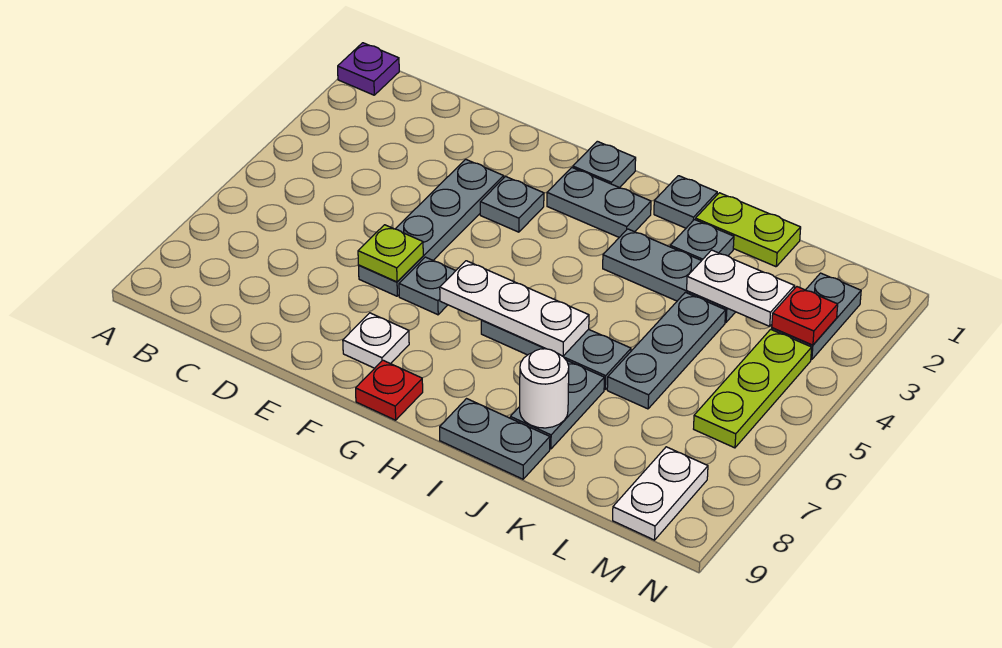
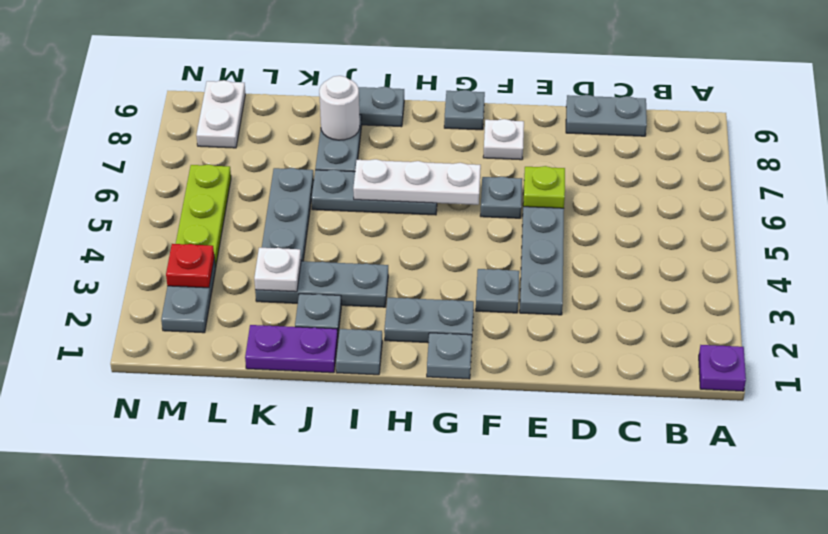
none -> grey plate C9:D9 level 1
red plate G9 level 1 -> grey plate G9 level 1
lime plate J1:K1 level 1 -> purple plate J1:K1 level 1
white plate K3:L3 level 2 -> white plate K3 level 2

